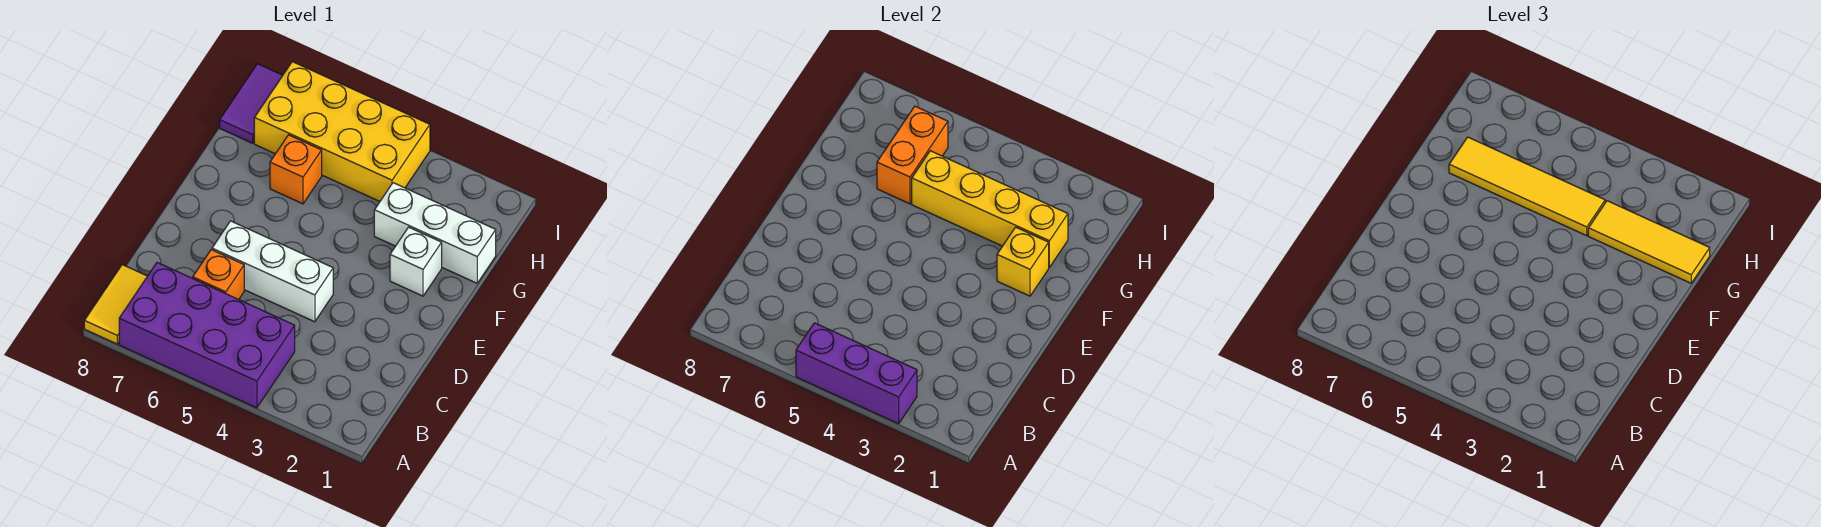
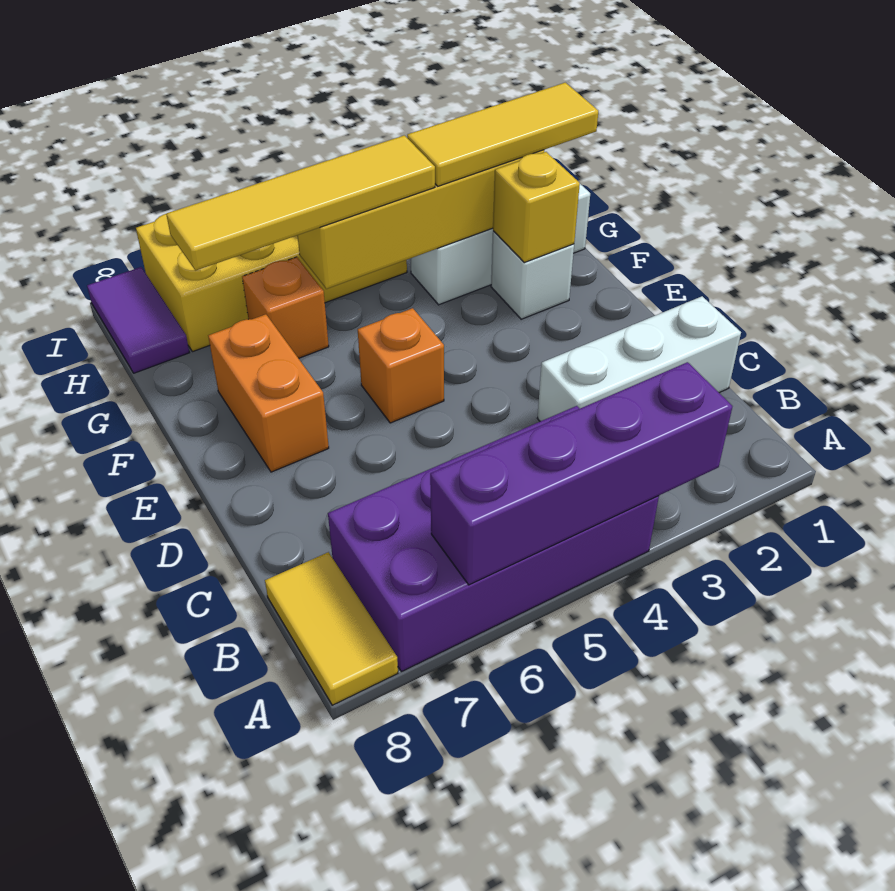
purple brick A3:A5 level 2 -> purple brick A3:A6 level 2
orange brick C6 level 1 -> orange brick E5 level 1
white brick D4:D6 level 1 -> white brick C1:C3 level 1
orange brick G6:H6 level 2 -> orange brick E7:F7 level 1

